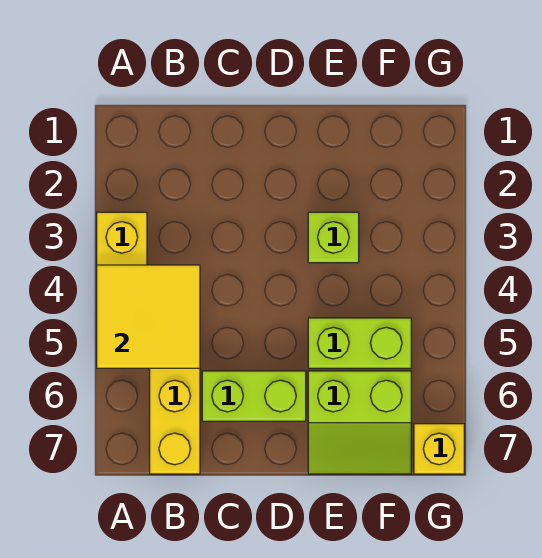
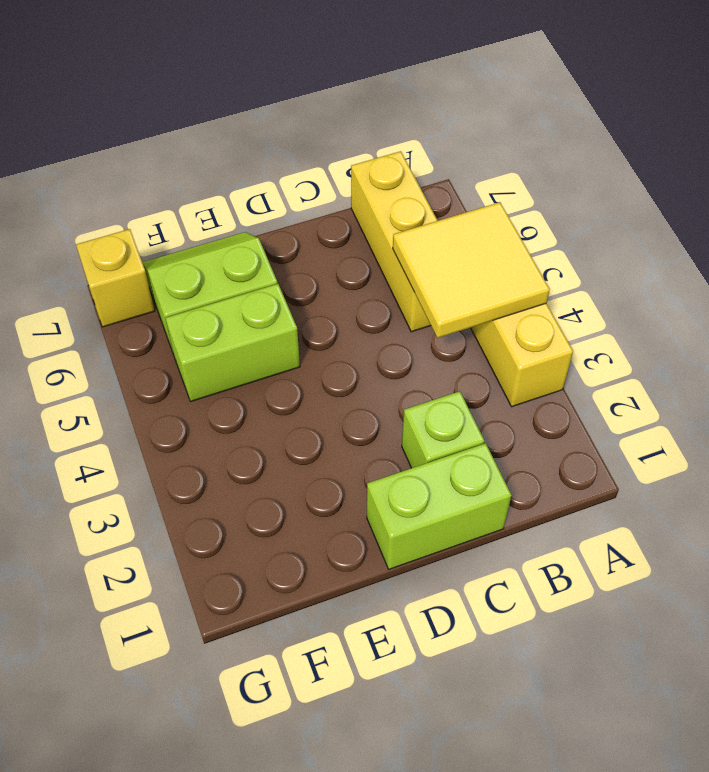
lime brick C6:D6 level 1 -> lime brick C1:D1 level 1
lime brick E3 level 1 -> lime brick C2 level 1

